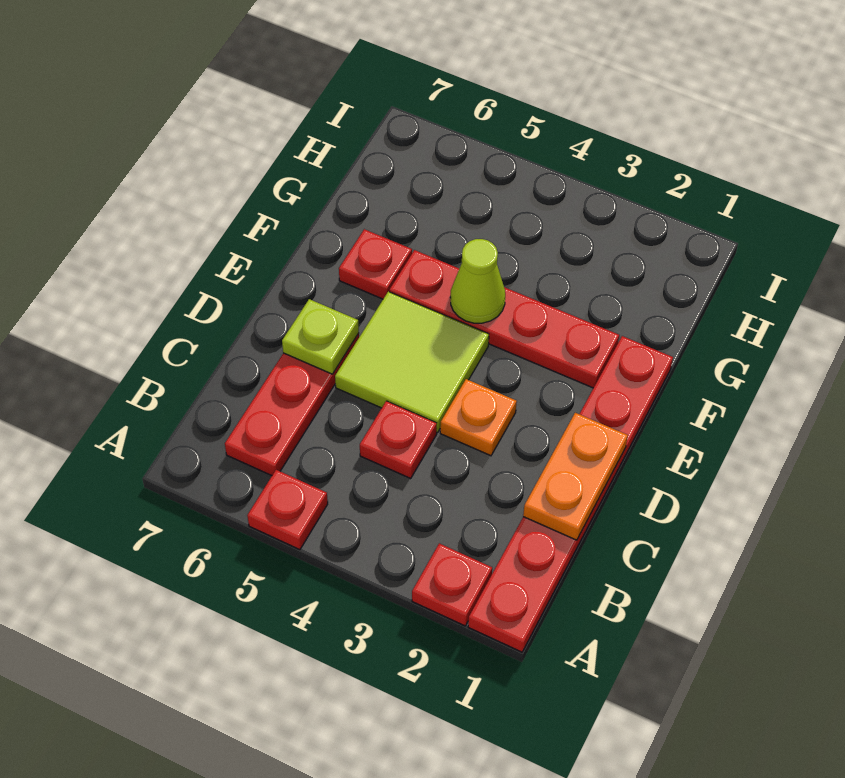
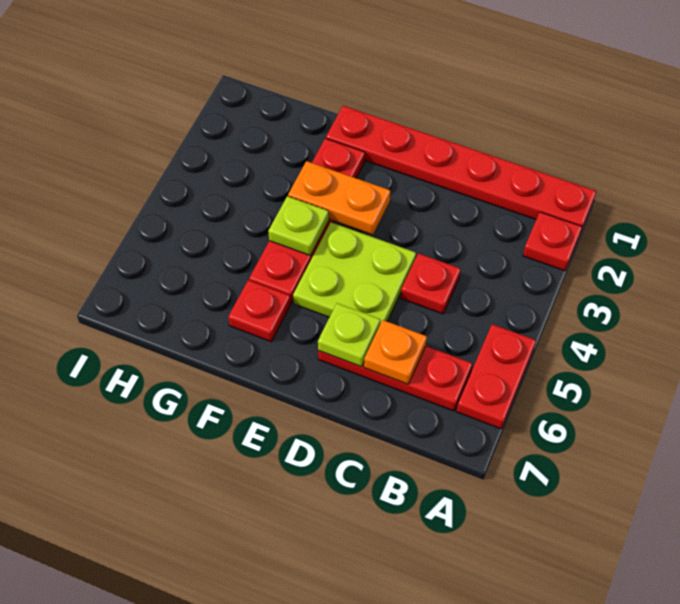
red plate A5 level 1 -> red plate A5:A6 level 1
orange plate C1:D1 level 2 -> orange plate E3:F3 level 2
orange plate D3 level 1 -> orange plate C6 level 2
lime tile D4:E5 level 1 -> lime plate D4:E5 level 1
lime cone F4 level 2 -> lime plate F4 level 2

